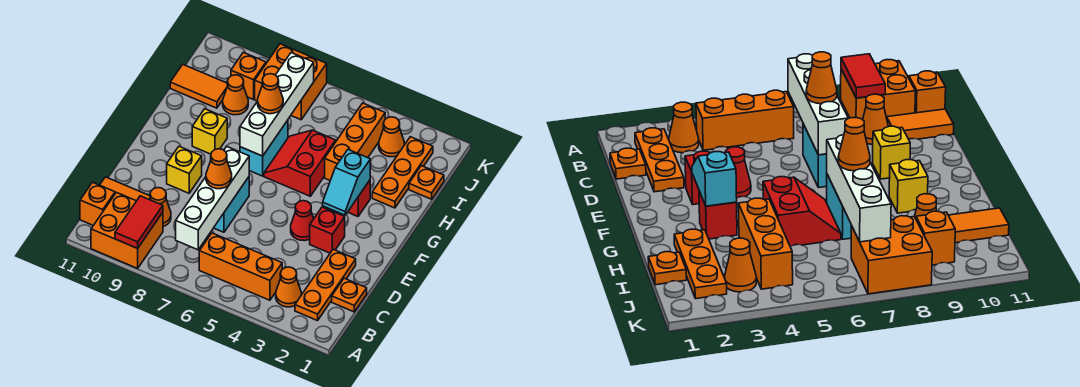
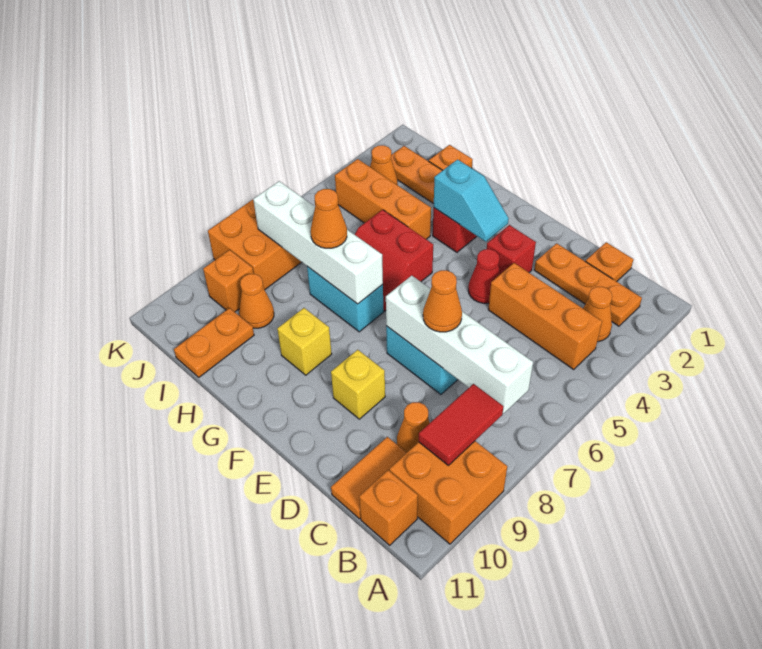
red tile A9:B9 level 2 -> red tile B8:B9 level 2
orange brick B4:B6 level 1 -> orange brick B4:D4 level 1
orange tile I10:I11 level 1 -> orange plate I10:I11 level 1

